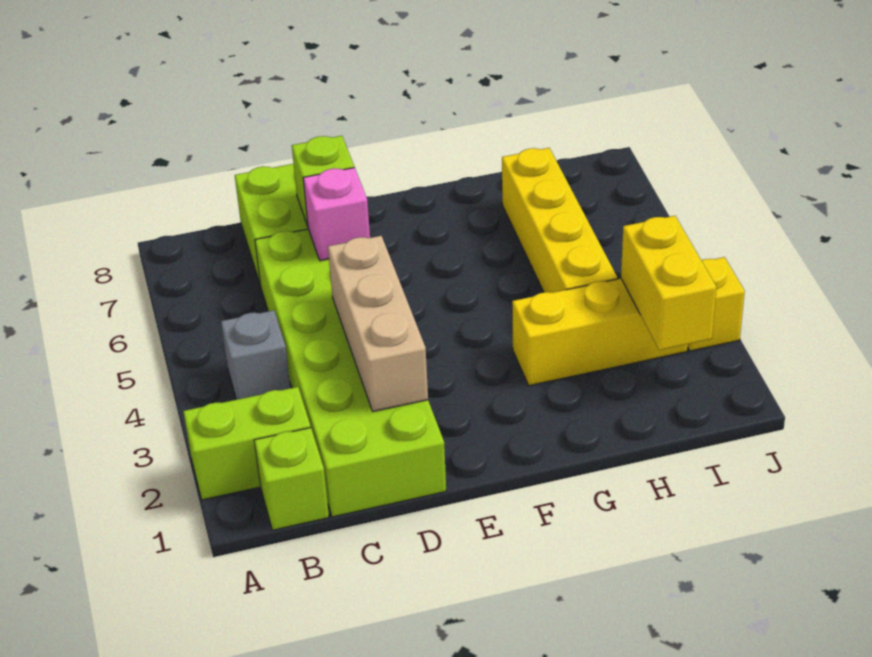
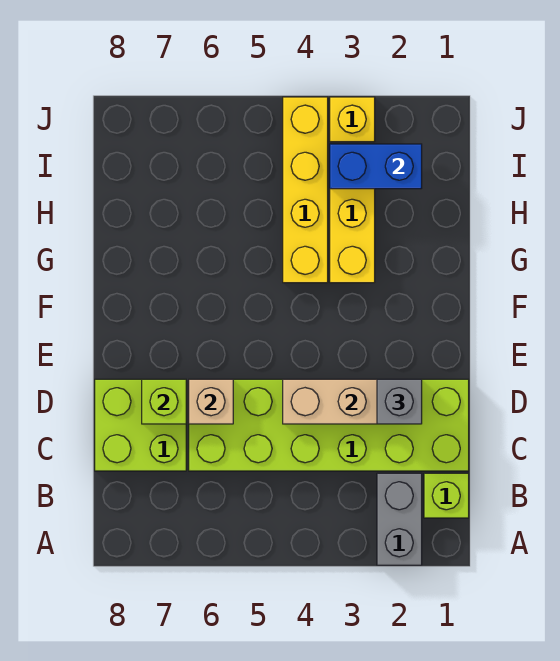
lime brick A2:B2 level 1 -> grey brick A2:B2 level 1
grey brick B4 level 1 -> grey brick D2 level 3
pink brick D6 level 2 -> tan brick D6 level 2
yellow brick H4:H7 level 1 -> yellow brick G4:J4 level 1
yellow brick I2:I3 level 2 -> blue brick I2:I3 level 2

